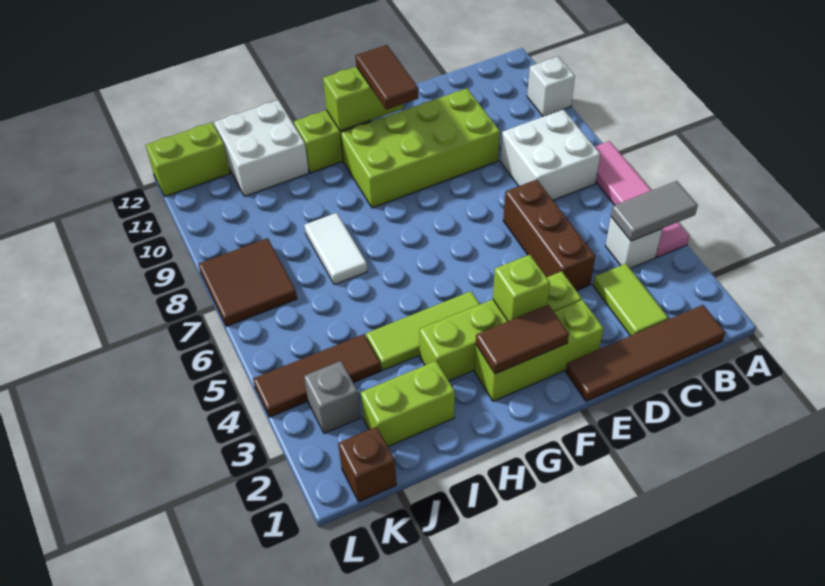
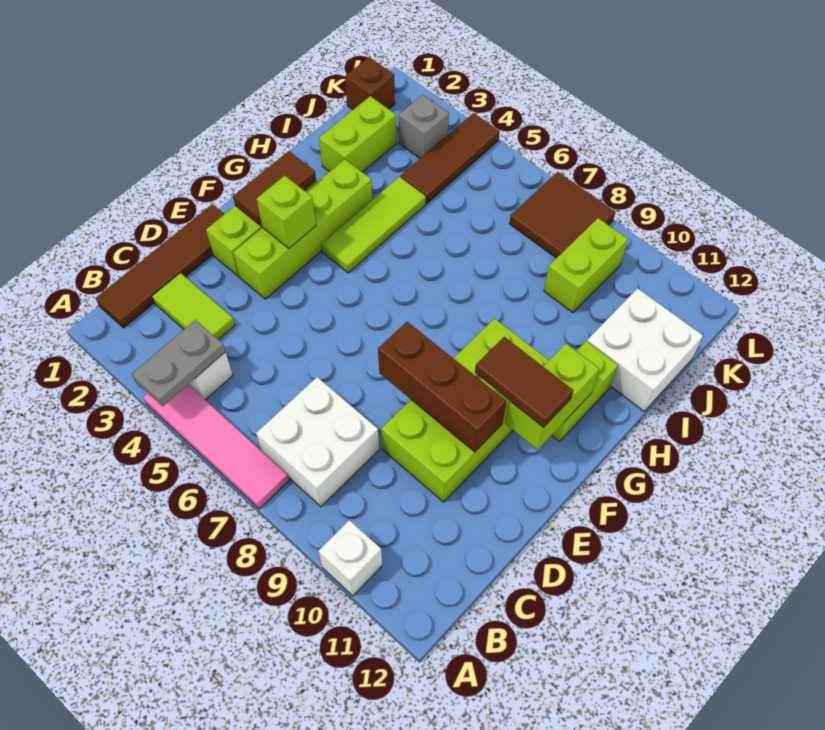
grey tile A4:B4 level 2 -> grey plate A4:B4 level 2
brown brick D4:D6 level 1 -> brown brick E8:E10 level 2
white tile I7:I8 level 1 -> none
lime brick K12:L12 level 1 -> lime brick J9:K9 level 1

